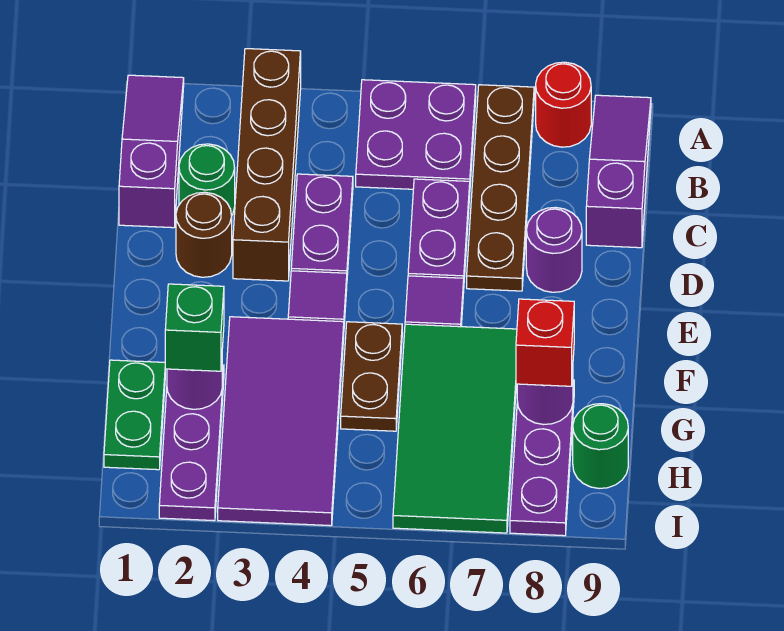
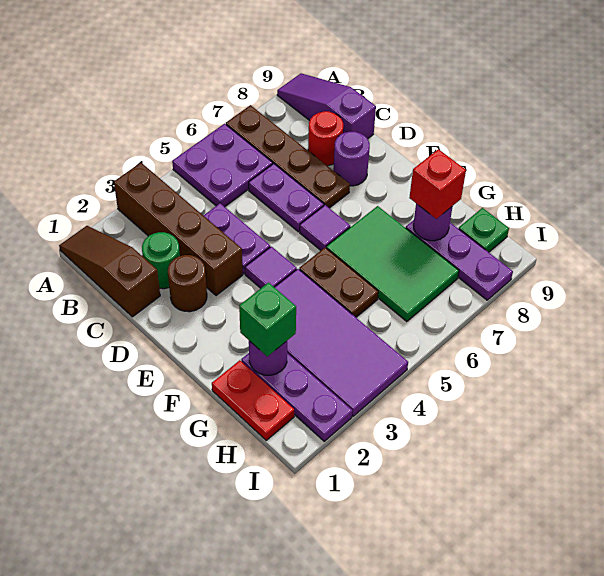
purple slope A1:C1 level 1 top C -> brown slope A1:C1 level 1 top C
red round brick A8 level 1 -> red round brick C8 level 1
green tile F6:I7 level 1 -> green tile F6:H7 level 1
green plate G1:H1 level 1 -> red plate G1:H1 level 1
green round brick H9 level 1 -> green plate H9 level 1

